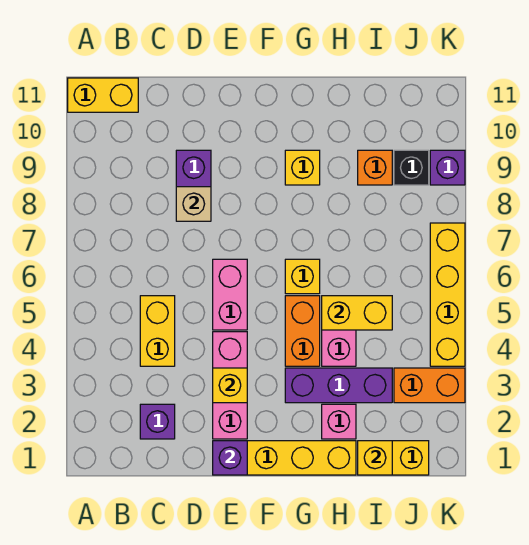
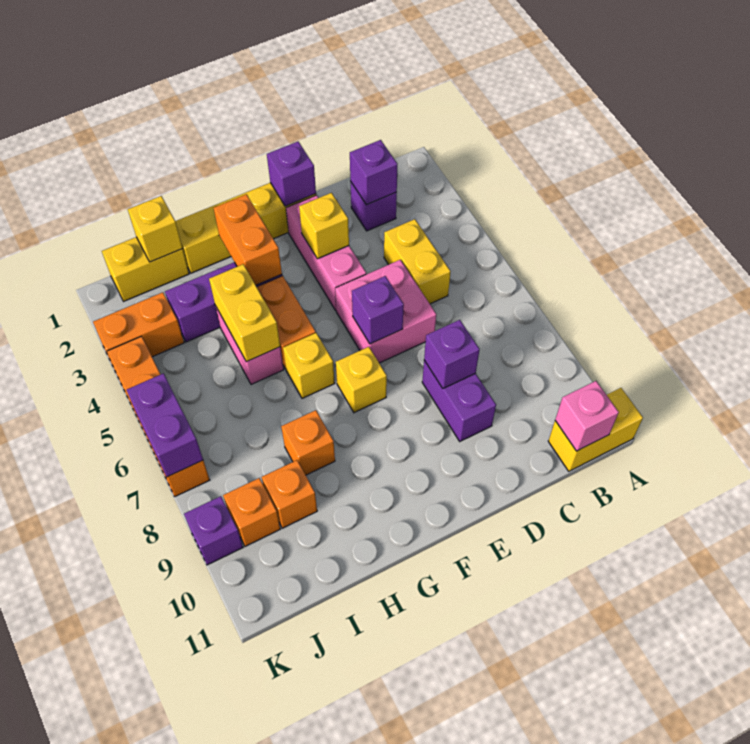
none -> purple brick C2 level 2
tan brick D8 level 2 -> purple brick D8 level 2
pink brick E5:E6 level 1 -> pink brick D5:E6 level 1
none -> purple brick E6 level 2
none -> orange brick G2:G3 level 2
yellow brick G9 level 1 -> yellow brick F7 level 1
pink brick H2 level 1 -> pink brick B11 level 2
yellow brick H5:I5 level 2 -> yellow brick H4:H5 level 2
none -> orange brick H8 level 1
black brick J9 level 1 -> orange brick J9 level 1
yellow brick K4:K7 level 1 -> orange brick K4:K7 level 1
none -> purple brick K6:K7 level 2

